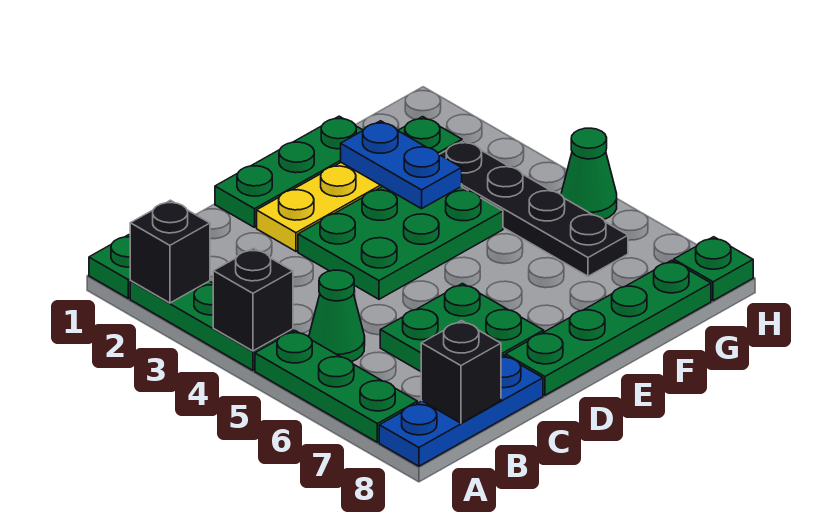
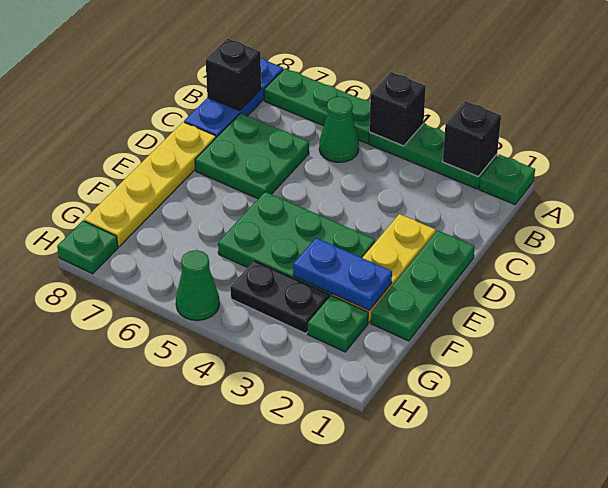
green plate D3:F4 level 1 -> green plate E3:F5 level 1
green plate D8:G8 level 1 -> yellow plate D8:G8 level 1
black plate G3:G6 level 1 -> black plate G3:G4 level 1

